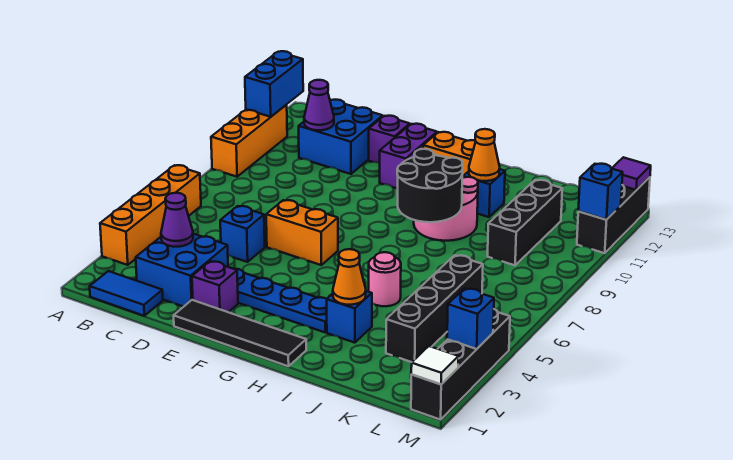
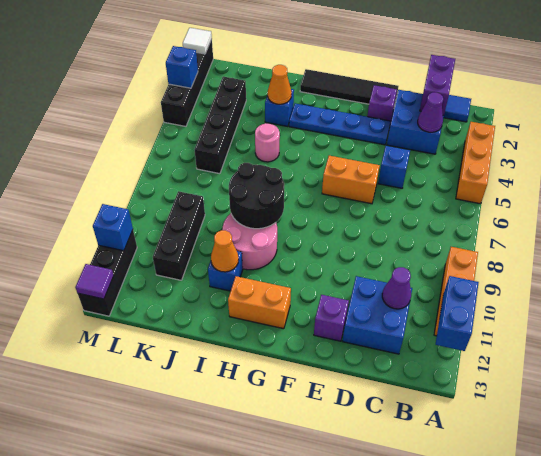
orange brick A3:A6 level 1 -> orange brick A3:A5 level 1
purple brick F11:F12 level 1 -> purple brick C1:C2 level 2

